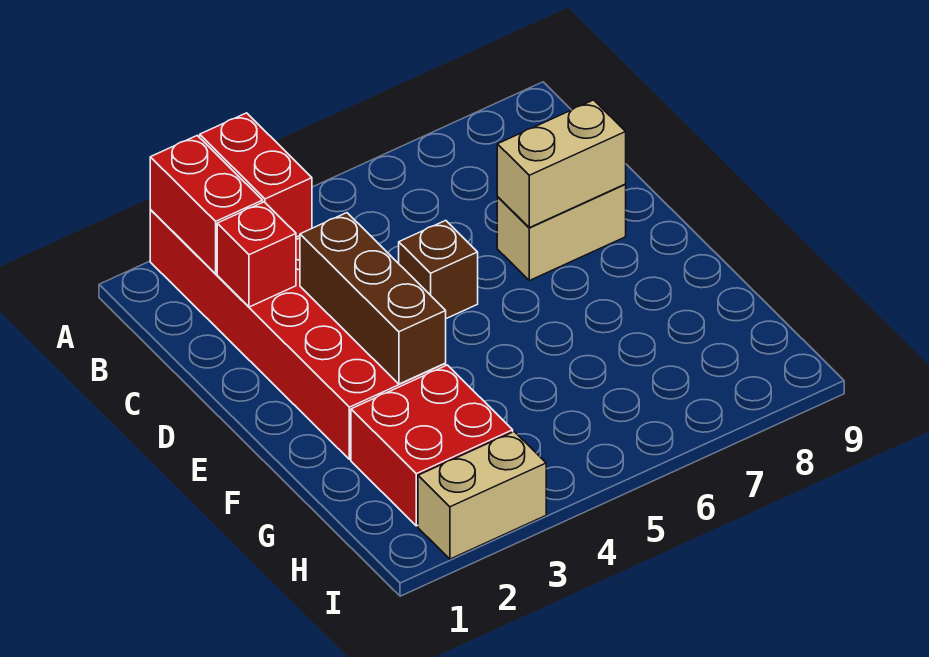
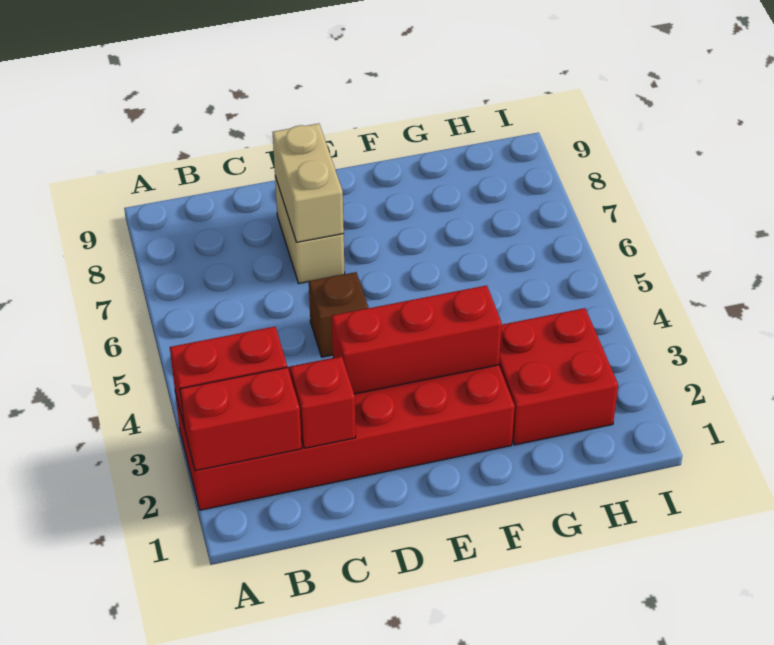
brown brick D3:F3 level 2 -> red brick D3:F3 level 2
tan brick I2:I3 level 1 -> none

